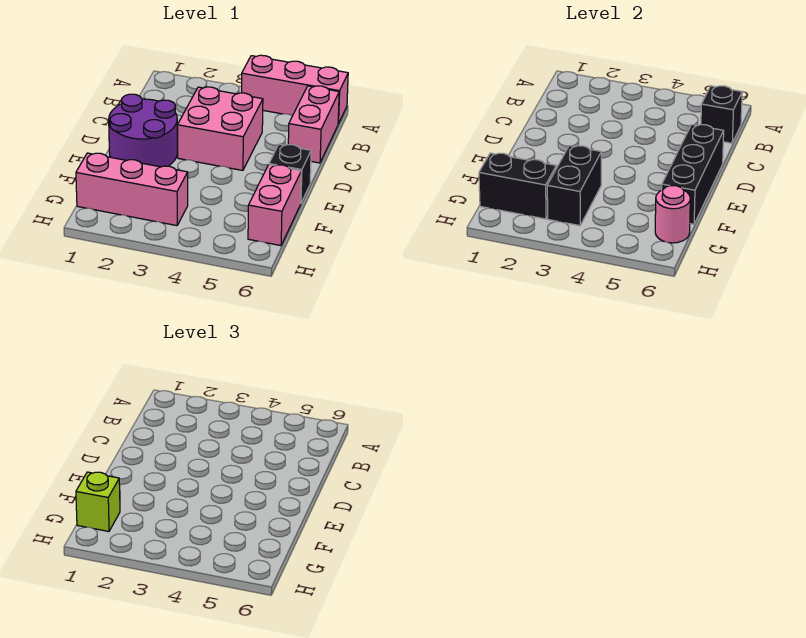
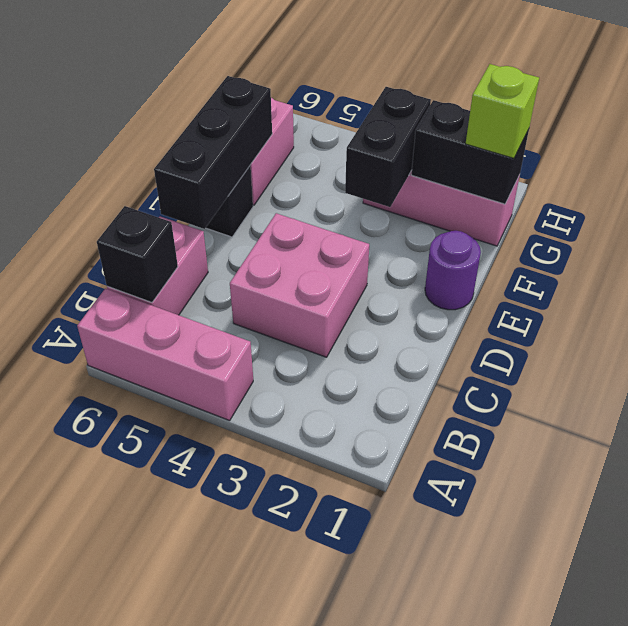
purple round brick D1:E2 level 1 -> purple round brick E1 level 1
pink round brick G6 level 2 -> none

